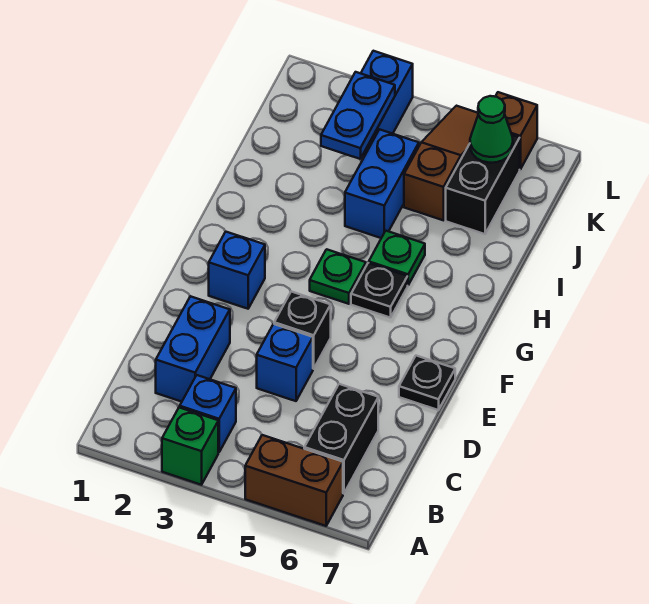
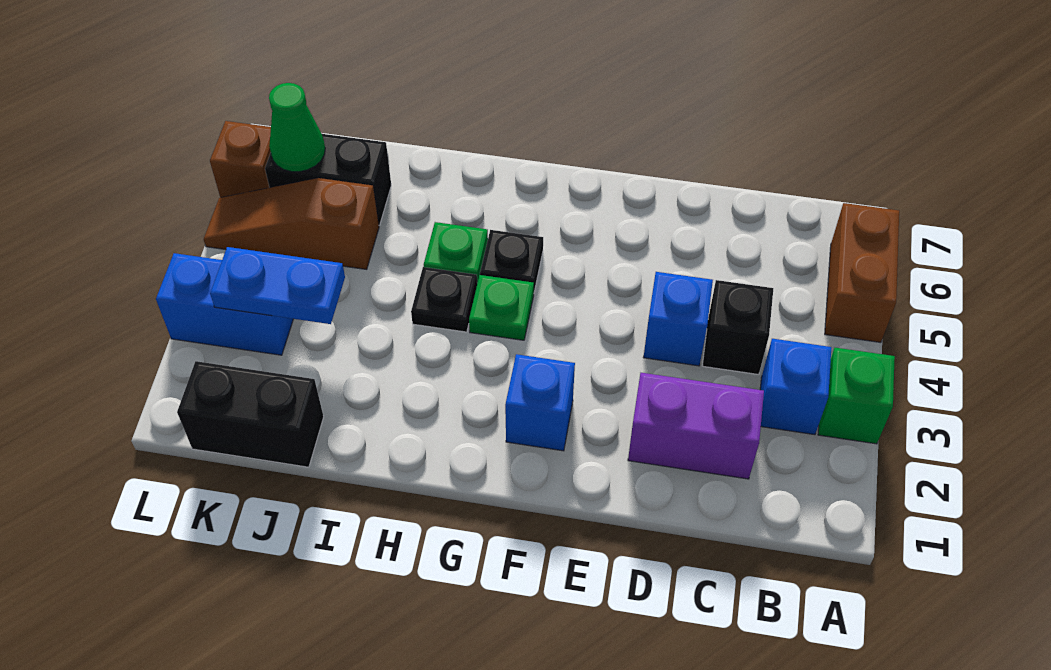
black brick B6:C6 level 1 -> black brick J1:K1 level 1
blue brick C2:D2 level 1 -> purple brick C2:D2 level 1
black brick E4 level 1 -> black brick C4 level 1
black plate E7 level 1 -> black plate H4 level 1
blue brick I4:J4 level 1 -> none

